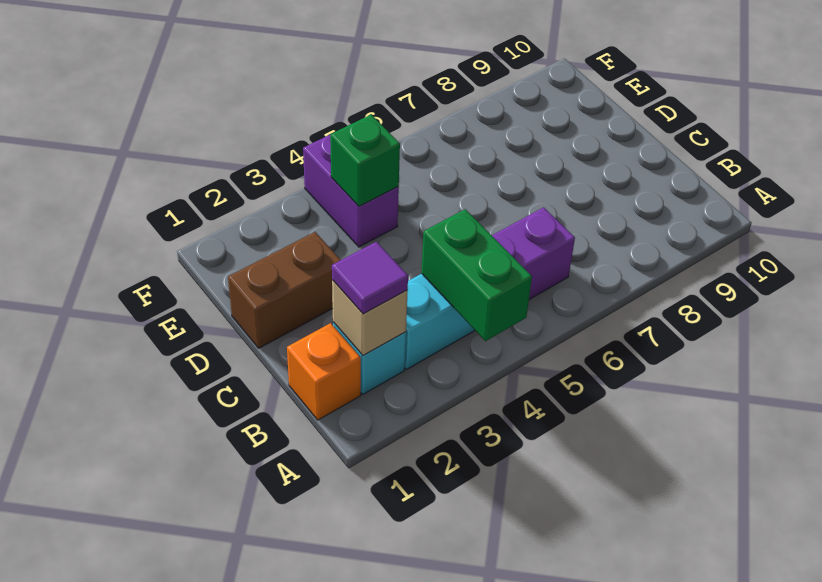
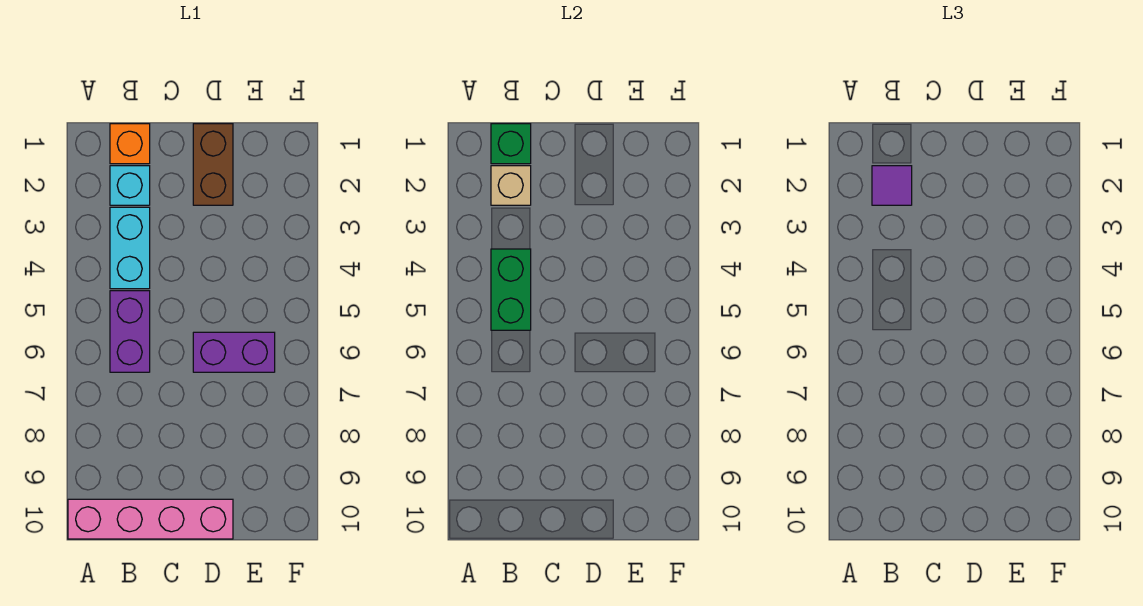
green brick A4:B4 level 2 -> green brick B4:B5 level 2
none -> pink brick A10:D10 level 1
purple brick E4:F4 level 1 -> purple brick D6:E6 level 1
green brick E4 level 2 -> green brick B1 level 2

